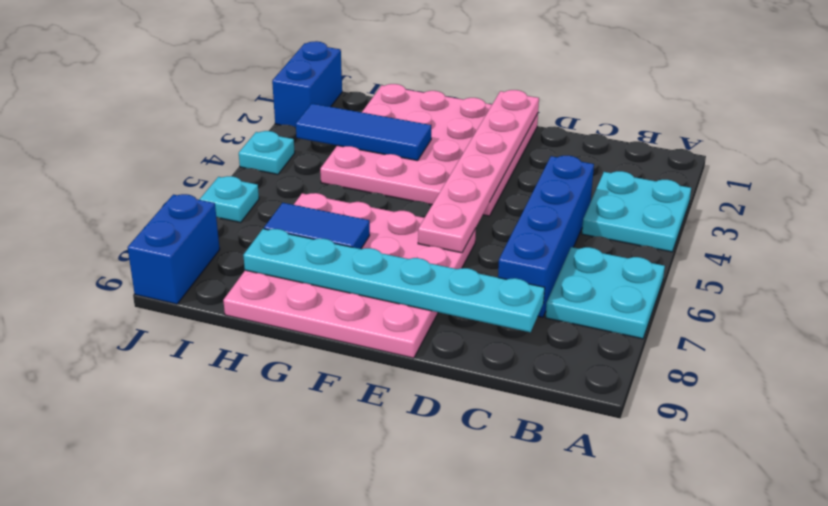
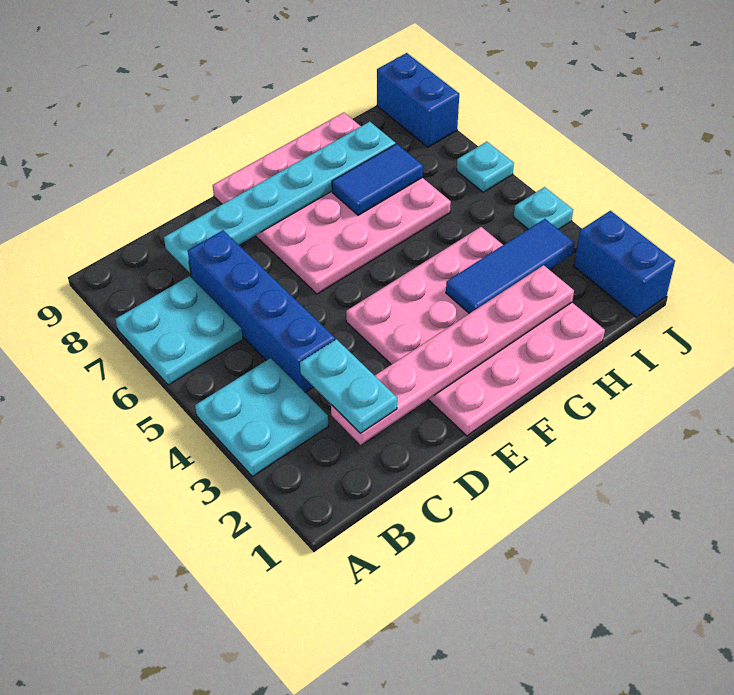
none -> cyan plate C2:C3 level 3
pink plate E1:E6 level 2 -> pink plate C2:H2 level 2

